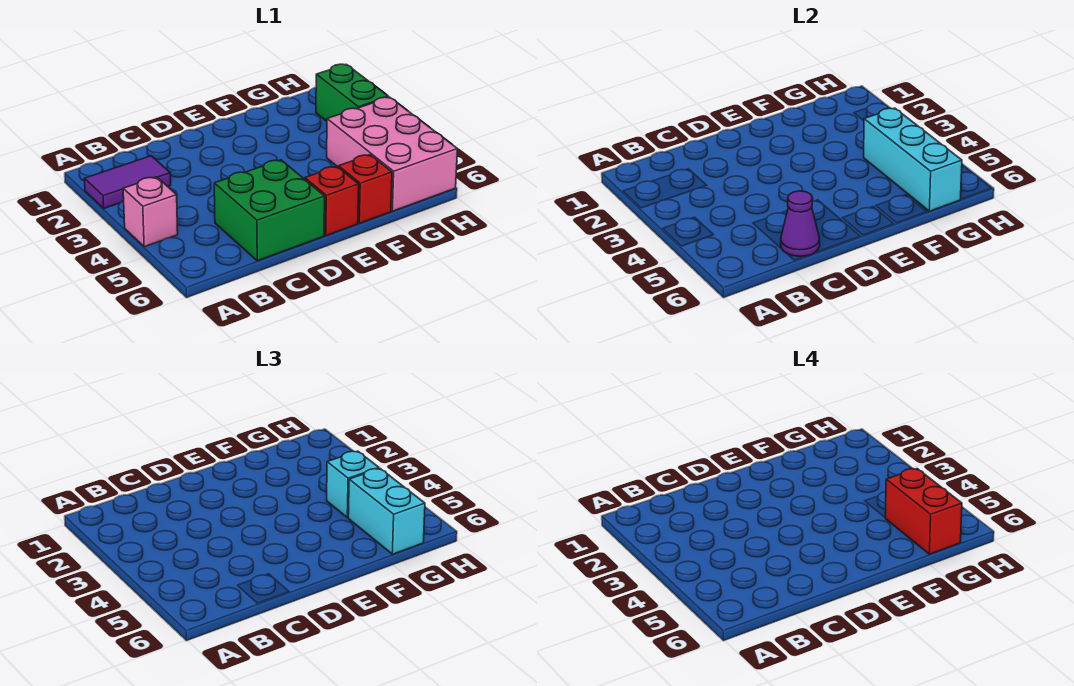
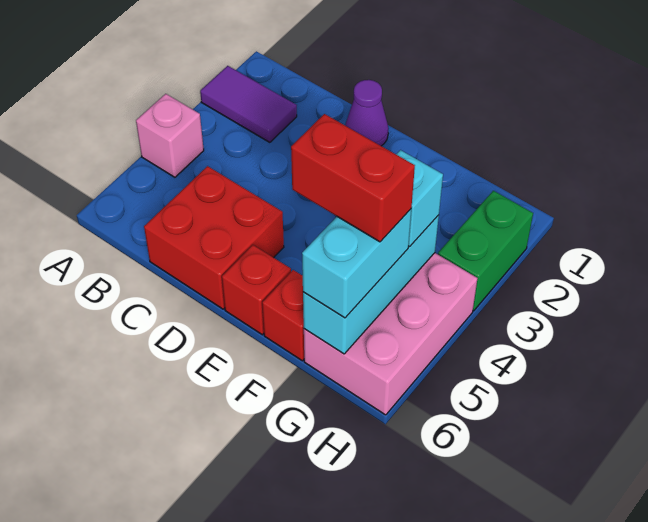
green brick C5:D6 level 1 -> red brick C5:D6 level 1
purple cone C6 level 2 -> purple cone D1 level 1
red brick G5:G6 level 4 -> red brick F5:G5 level 4

